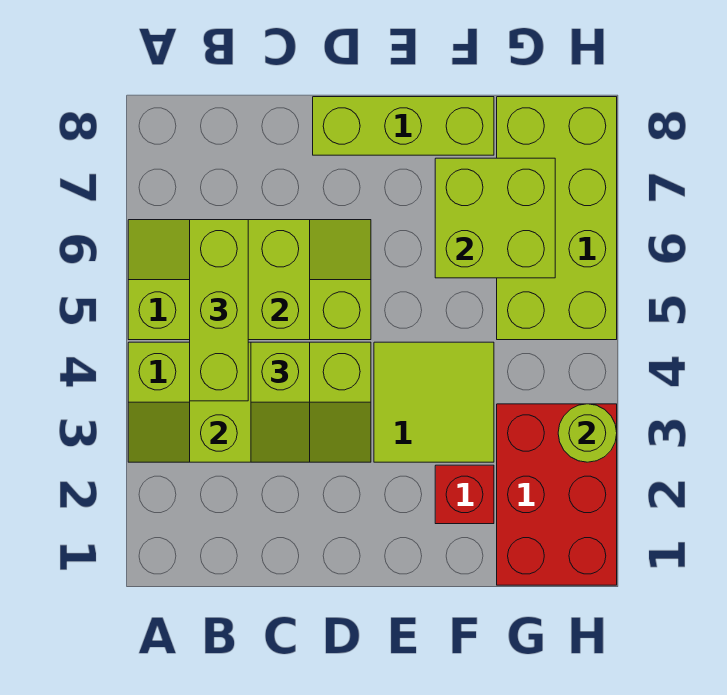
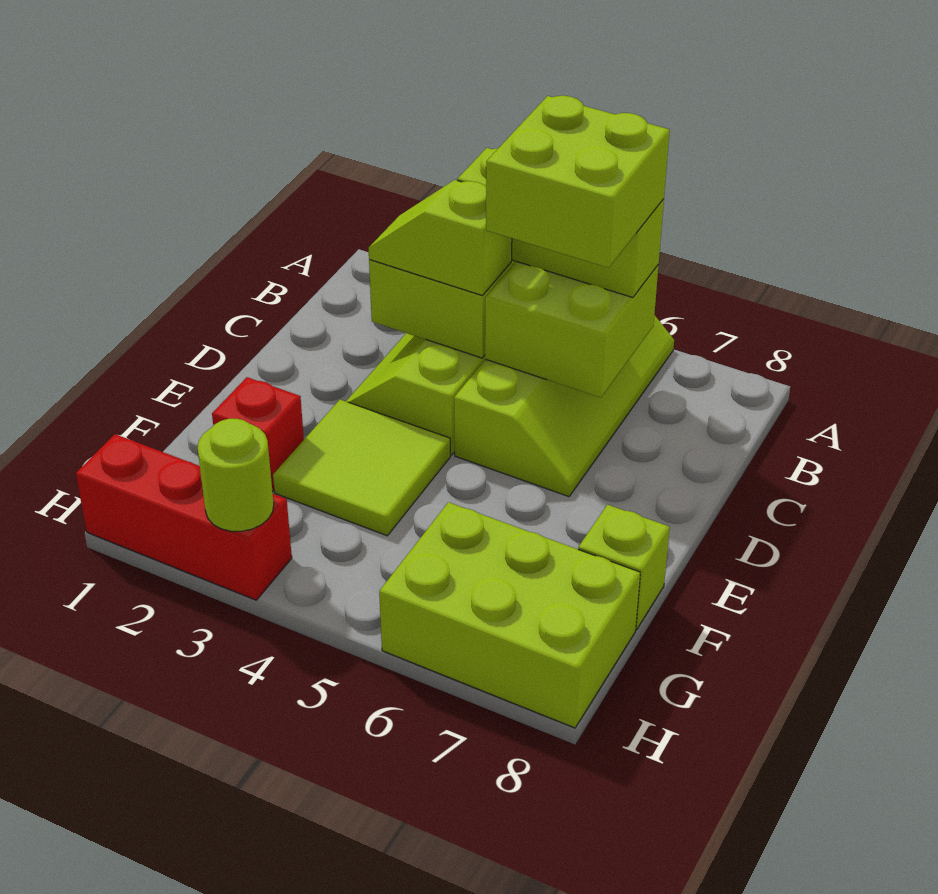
lime brick D8:F8 level 1 -> lime brick F8 level 1
lime brick F6:G7 level 2 -> lime brick B5:C6 level 4
red brick G1:H3 level 1 -> red brick H1:H3 level 1
lime brick G5:H8 level 1 -> lime brick G6:H8 level 1

